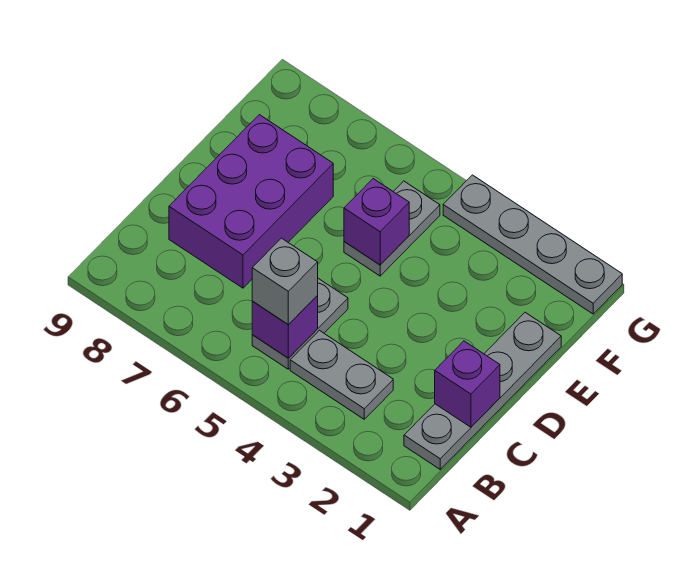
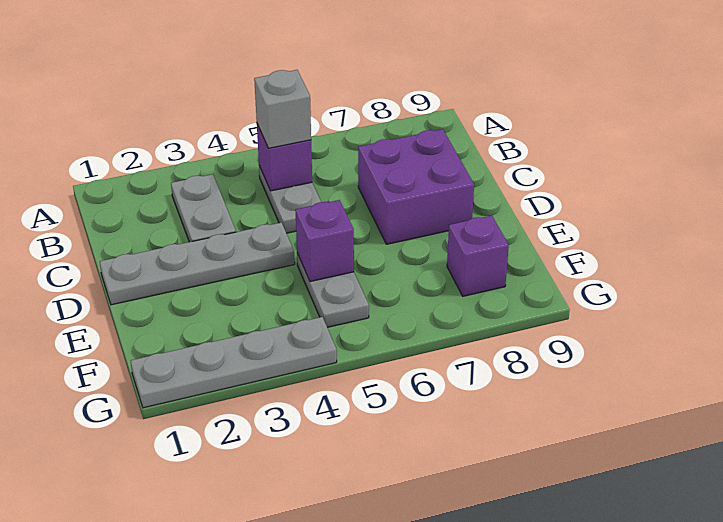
grey plate B1:E1 level 1 -> grey plate D1:D4 level 1
grey plate B3:B4 level 1 -> grey plate B3:C3 level 1
purple brick C1 level 2 -> purple brick F8 level 1
purple brick C7:E8 level 1 -> purple brick C7:D8 level 1

